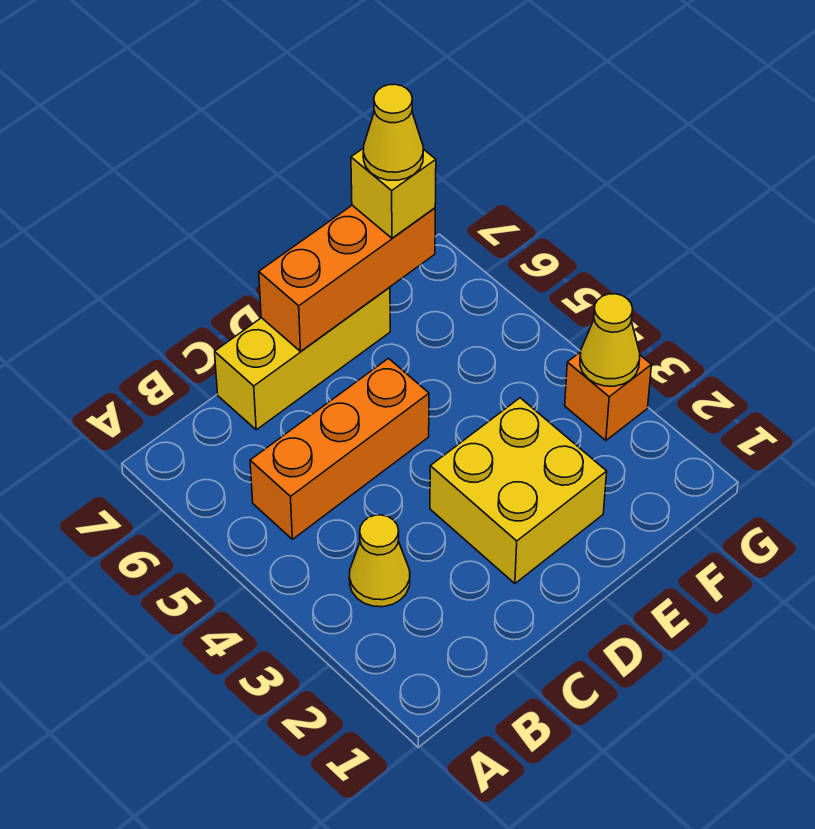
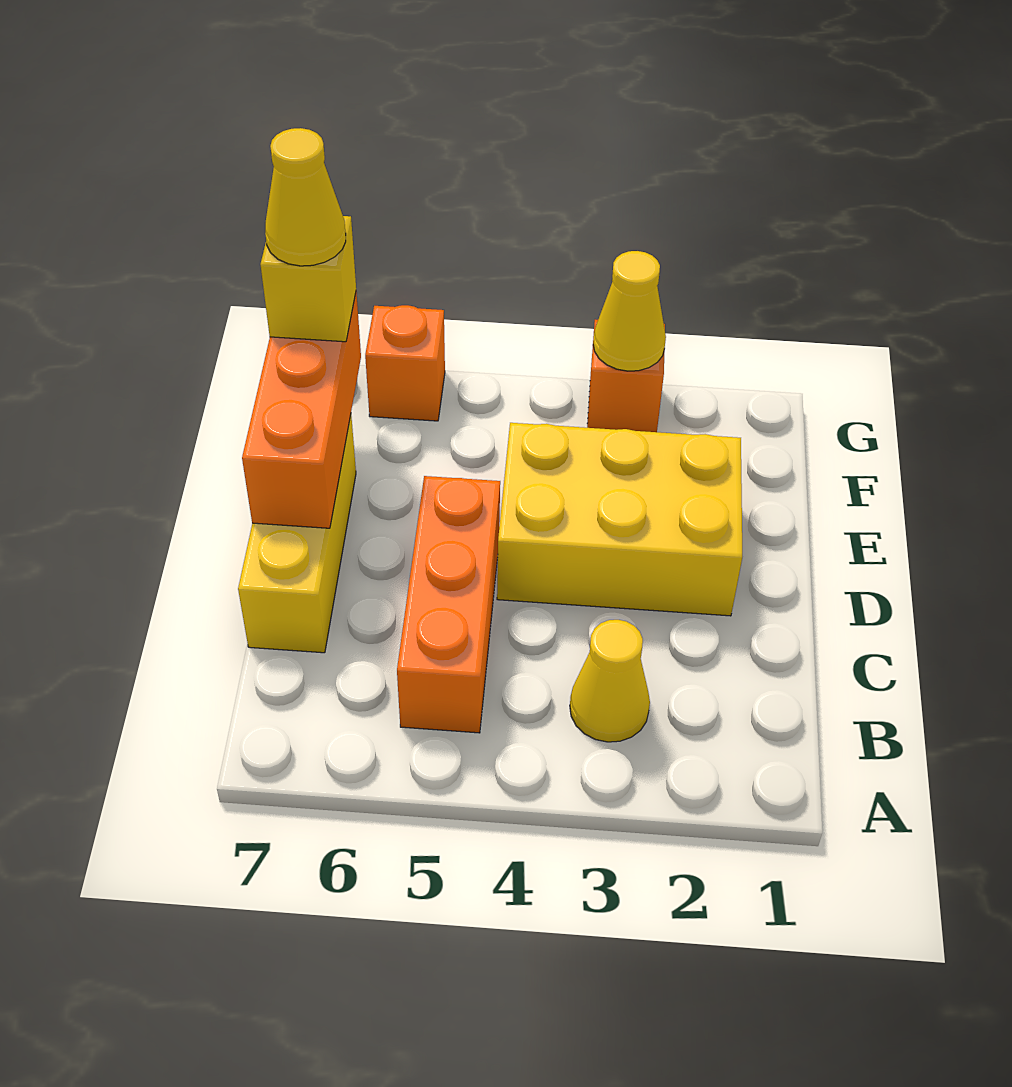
yellow brick D2:E3 level 1 -> yellow brick D2:E4 level 1
none -> orange brick G6 level 1

